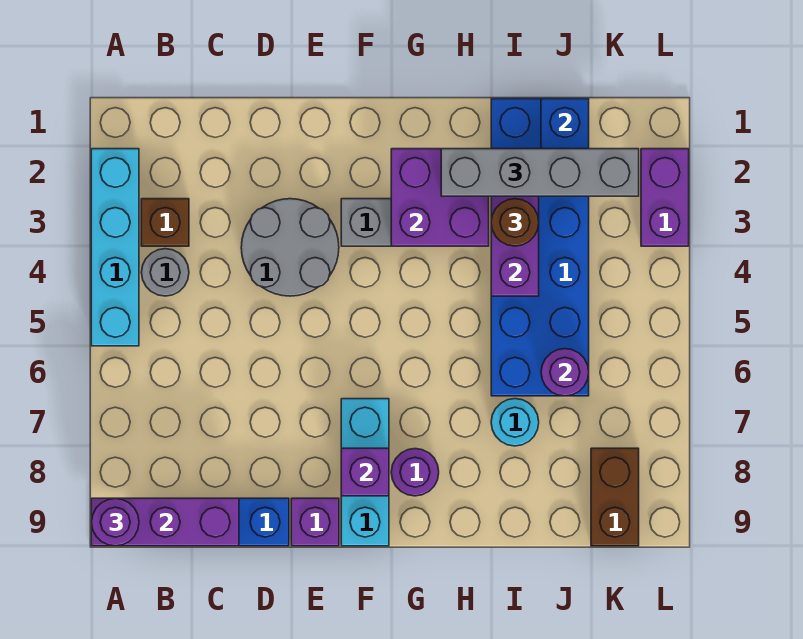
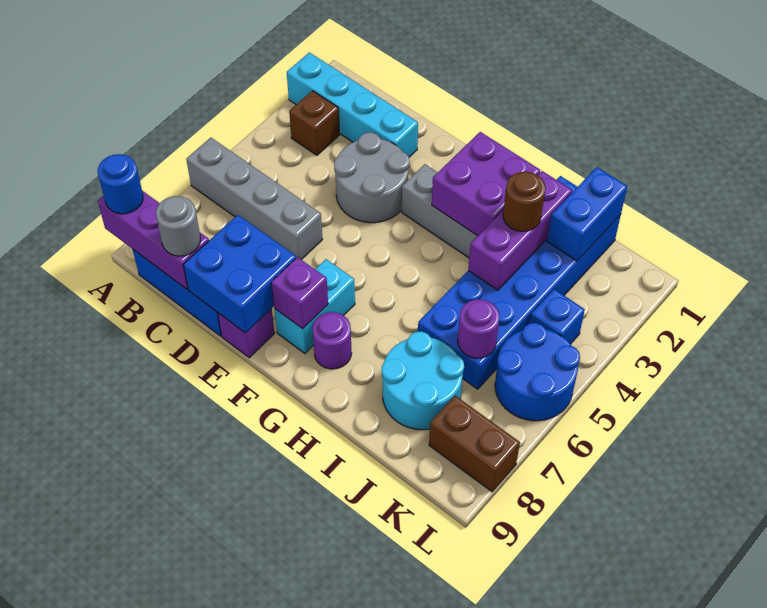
cyan brick A2:A5 level 1 -> cyan brick A2:D2 level 1
purple round brick A9 level 3 -> blue round brick A9 level 3
grey round brick B4 level 1 -> grey round brick C9 level 3
none -> blue brick D8:E9 level 2
cyan brick F7:F9 level 1 -> cyan brick F7:F8 level 1
grey brick H2:K2 level 3 -> grey brick A6:D6 level 1
cyan round brick I7 level 1 -> cyan round brick I7:J8 level 1
none -> blue brick K4 level 1
none -> blue round brick K5:L6 level 1
brown brick K8:K9 level 1 -> brown brick K8:L8 level 1
purple brick L2:L3 level 1 -> none

